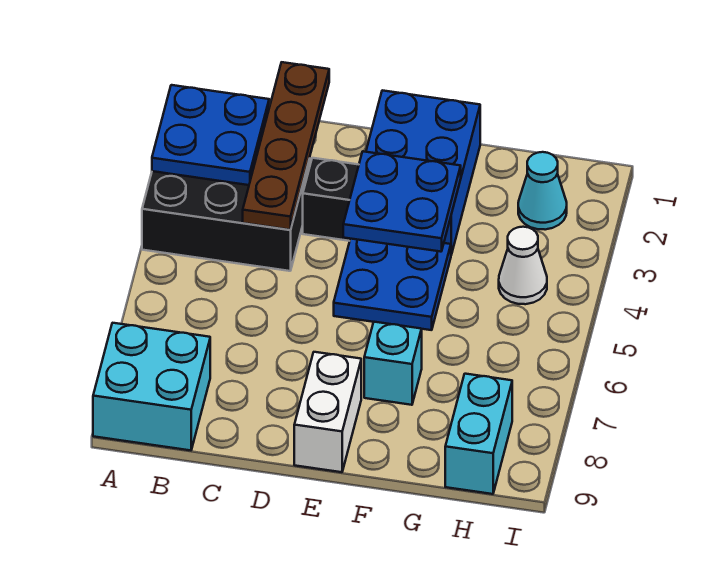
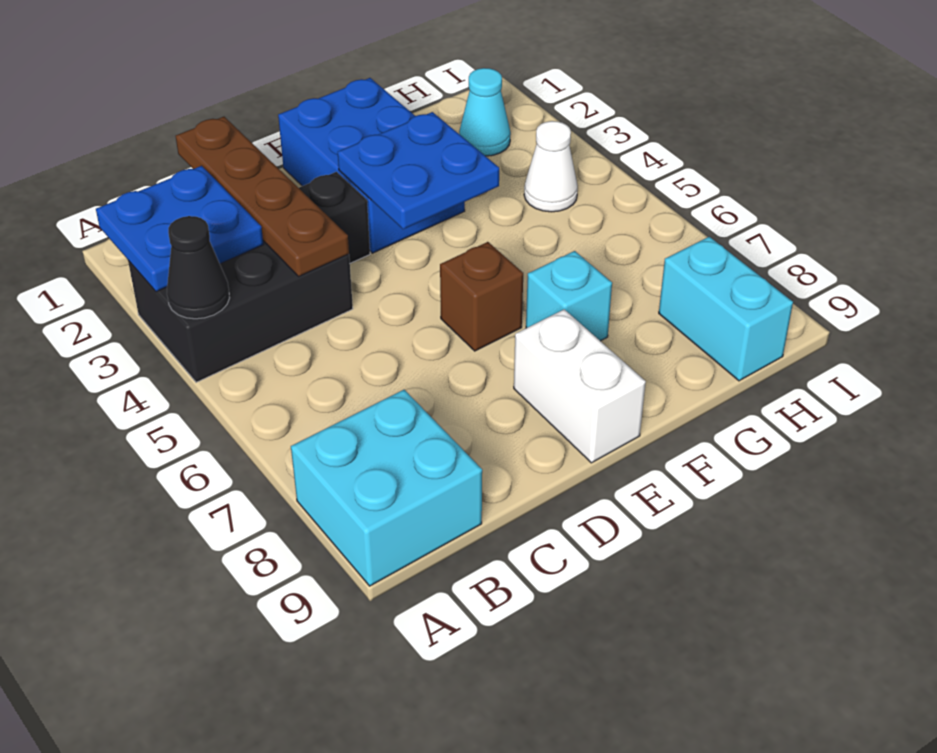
none -> black cone A4 level 2
blue plate E4:F5 level 1 -> none
none -> brown brick E6 level 1

